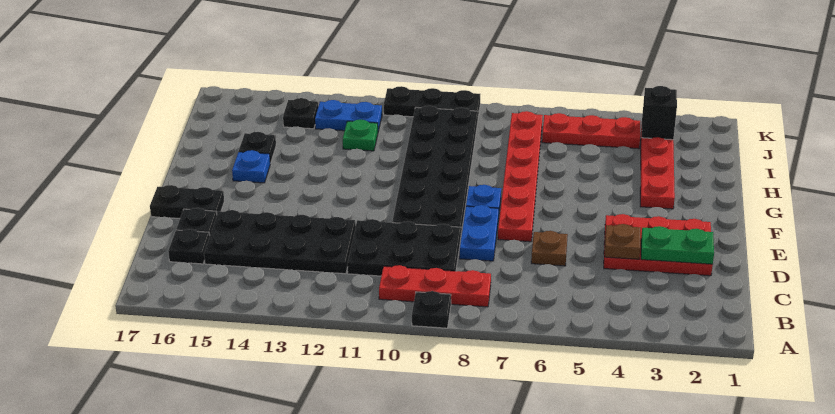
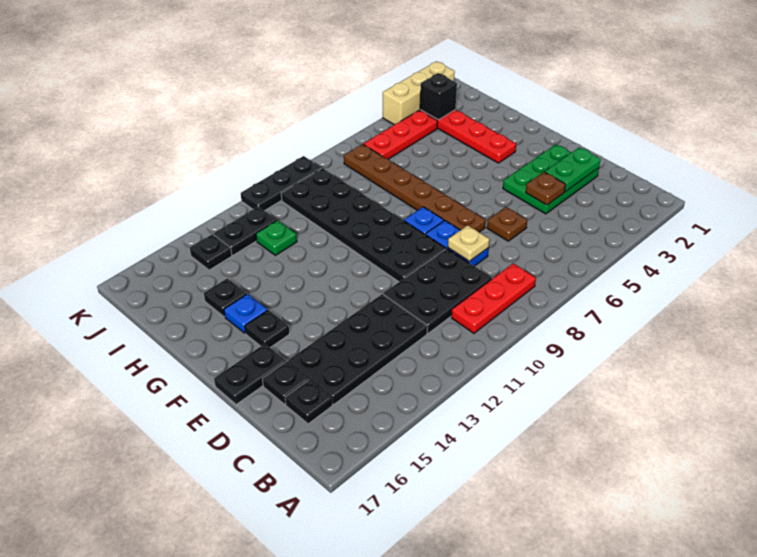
black plate A9 level 1 -> black plate F15 level 1
red plate D2:E4 level 1 -> green plate D2:E4 level 1
none -> tan plate D8 level 2
red plate E7:J7 level 1 -> brown plate E7:J7 level 1
blue plate J12:J13 level 1 -> black plate J12:J13 level 1
none -> tan brick K2:K4 level 1

